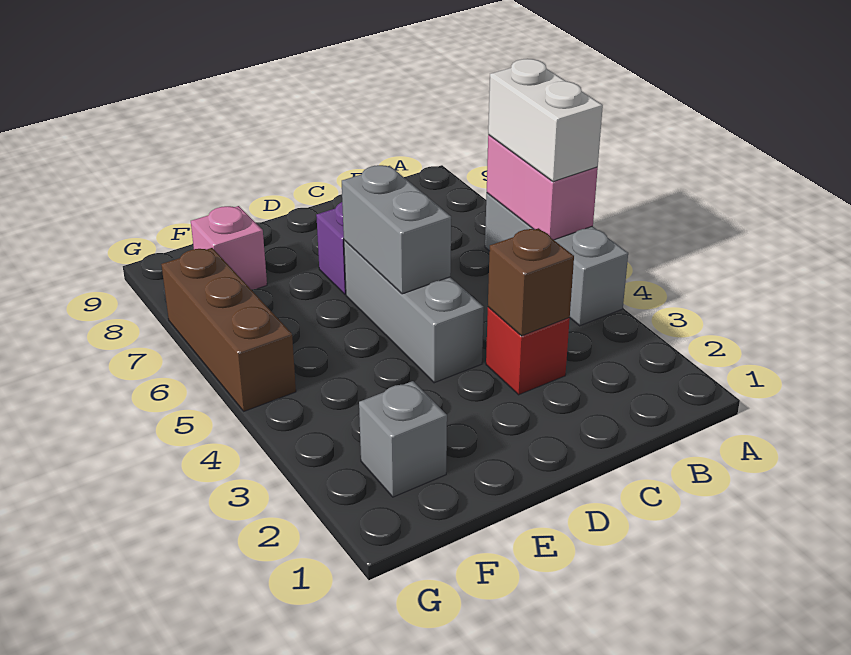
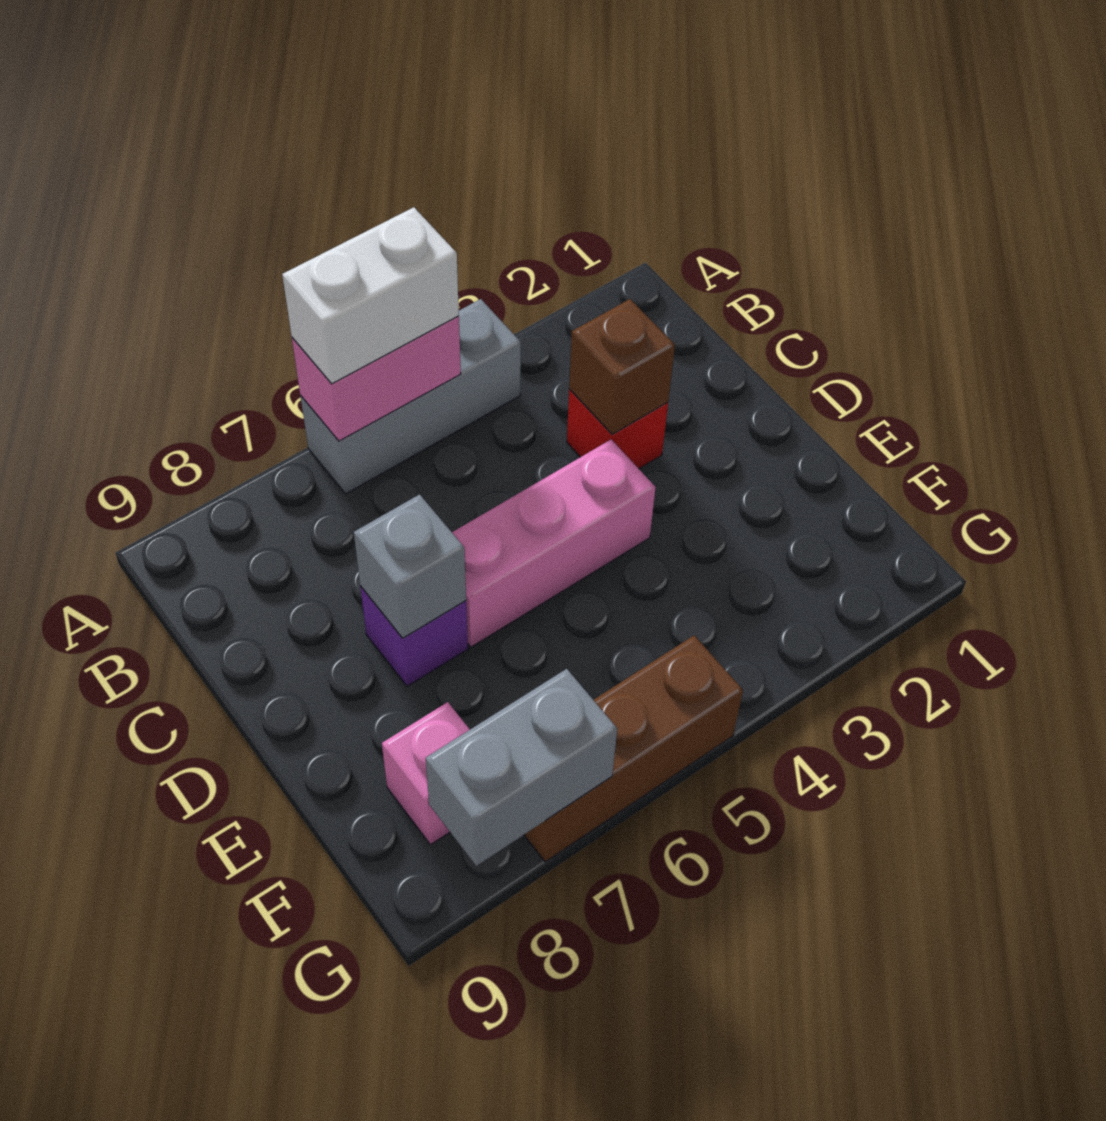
grey brick D4:D6 level 1 -> pink brick D4:D6 level 1
grey brick D5:D6 level 2 -> grey brick G7:G8 level 2
grey brick F2 level 1 -> grey brick D7 level 2

